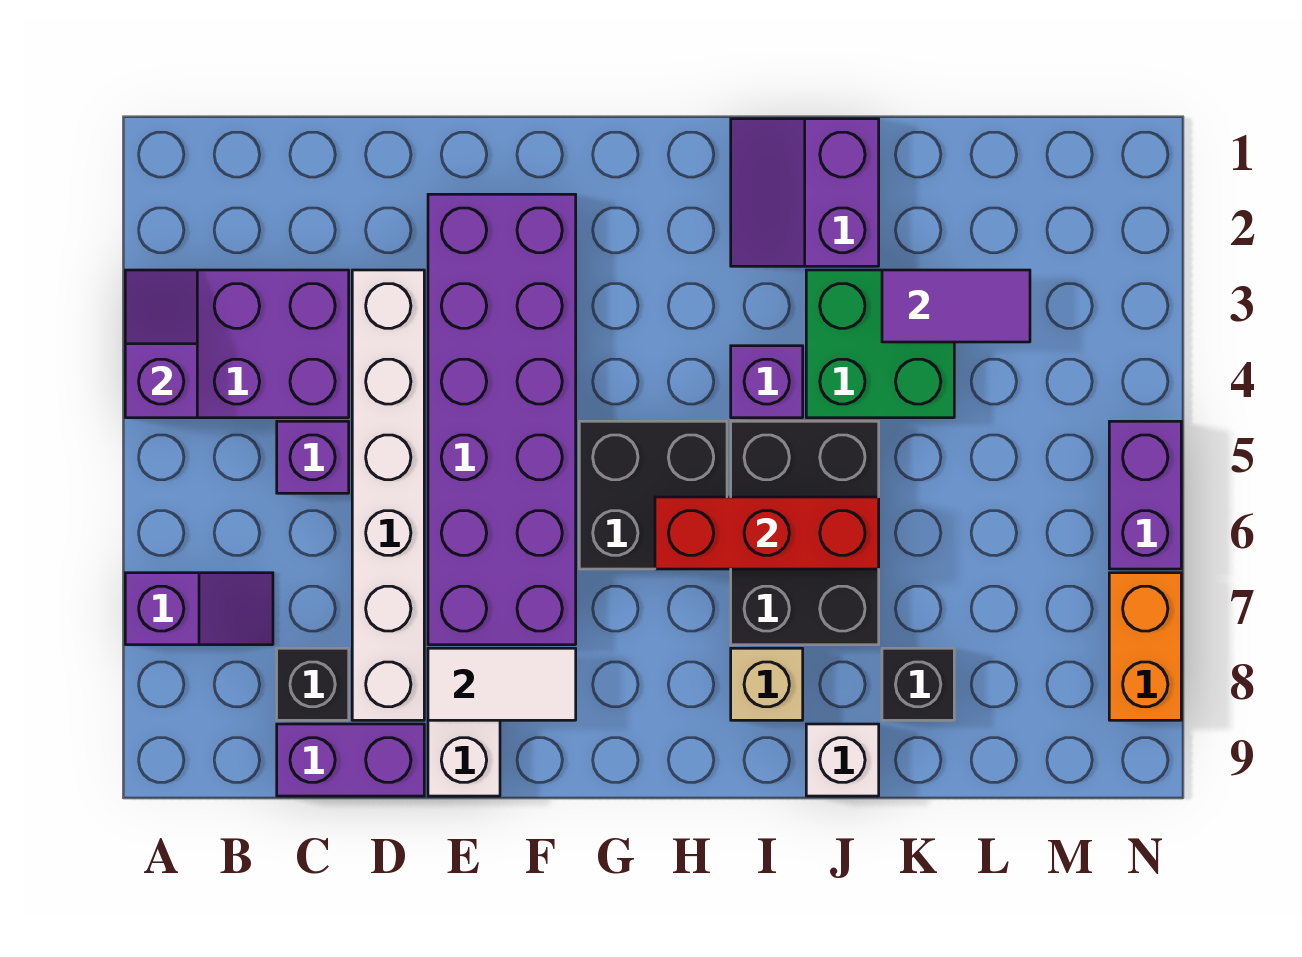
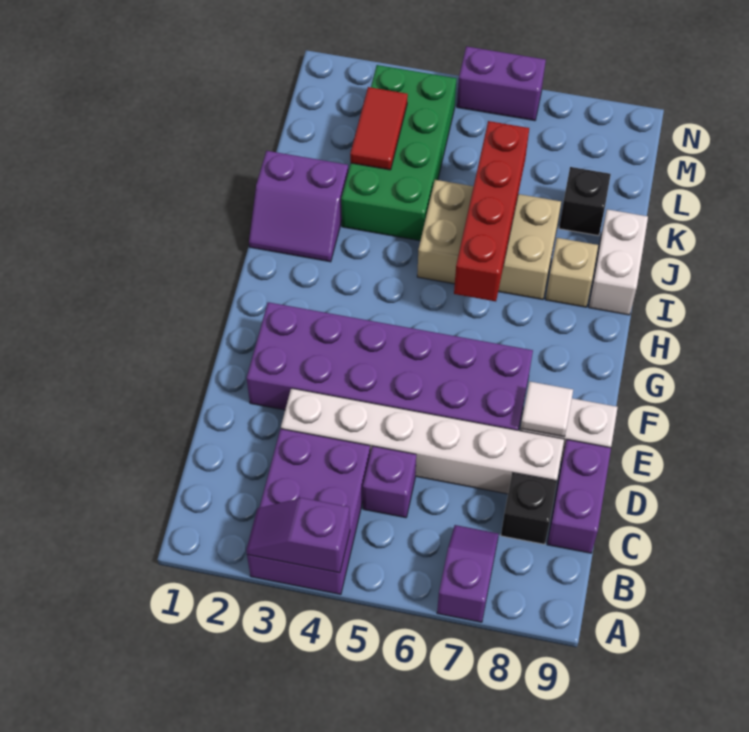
white tile E8:F8 level 2 -> white tile E8 level 2
black brick G5:H6 level 1 -> none
red brick H6:J6 level 2 -> red brick H6:K6 level 2
purple brick I4 level 1 -> none
black brick I5:J7 level 1 -> tan brick I5:J7 level 1
green brick J3:K4 level 1 -> green brick J3:M4 level 1
white brick J9 level 1 -> white brick I9:J9 level 1
purple tile K3:L3 level 2 -> red tile K3:L3 level 2
orange brick N7:N8 level 1 -> none

